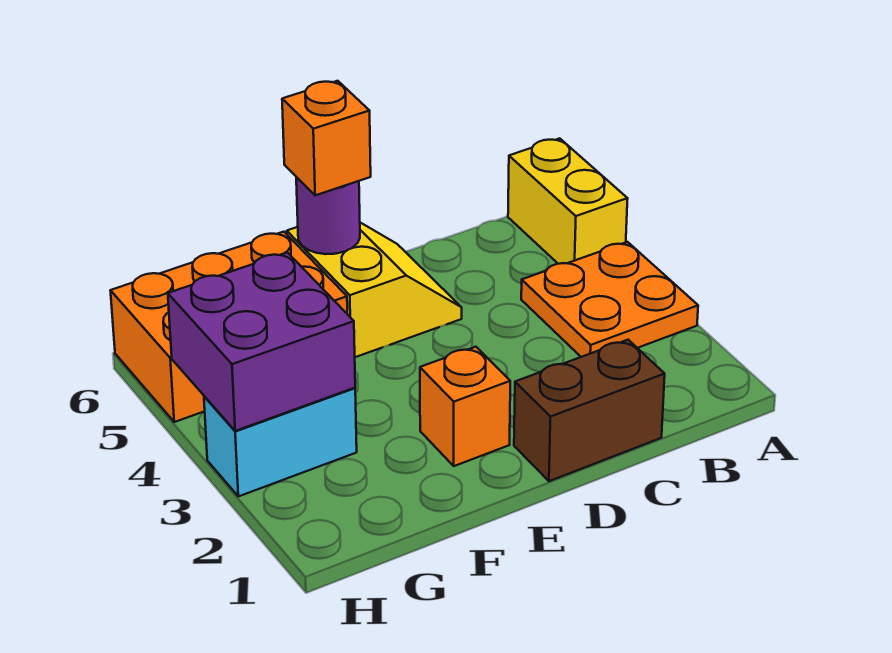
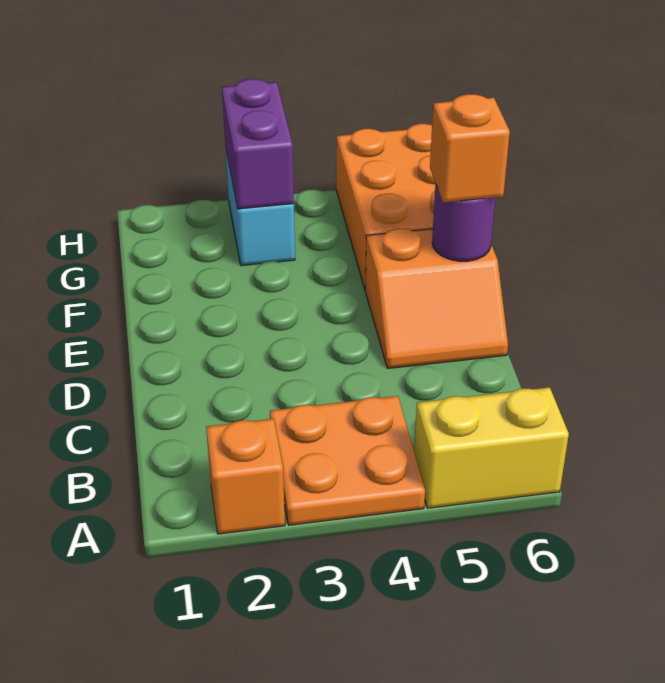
brown brick C1:D1 level 1 -> none
yellow slope D5:E6 level 1 top E -> orange slope D5:E6 level 1 top E
orange brick E2 level 1 -> orange brick A2 level 1
purple brick G3:H4 level 2 -> purple brick G3:H3 level 2

